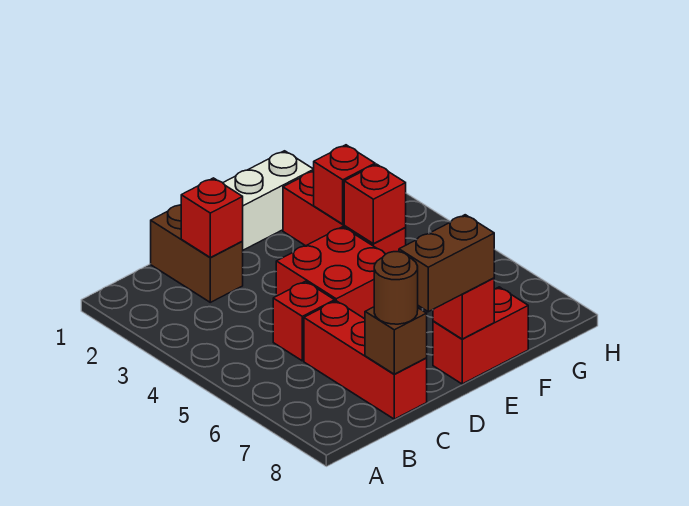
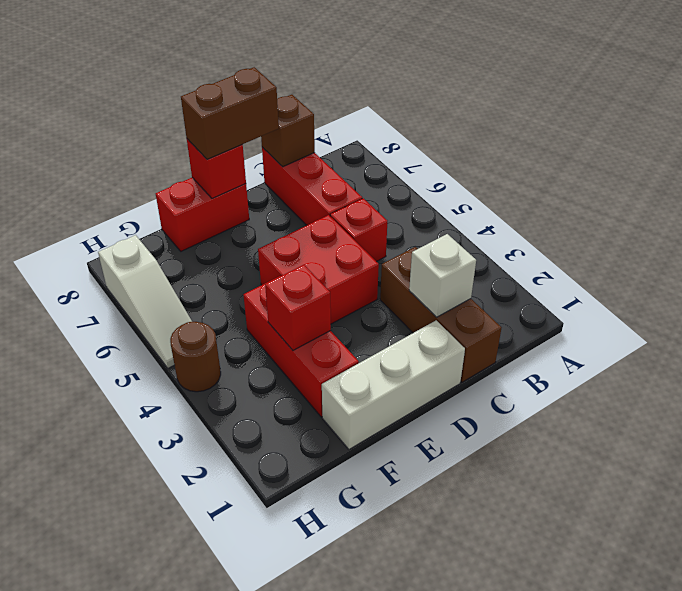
brown brick C1:C2 level 1 -> brown brick C1:C3 level 1
red brick C2 level 2 -> white brick C2 level 2
brown round brick C8 level 3 -> brown round brick H4 level 1
red brick F4 level 2 -> none
none -> white slope H5:H7 level 1 top 7

